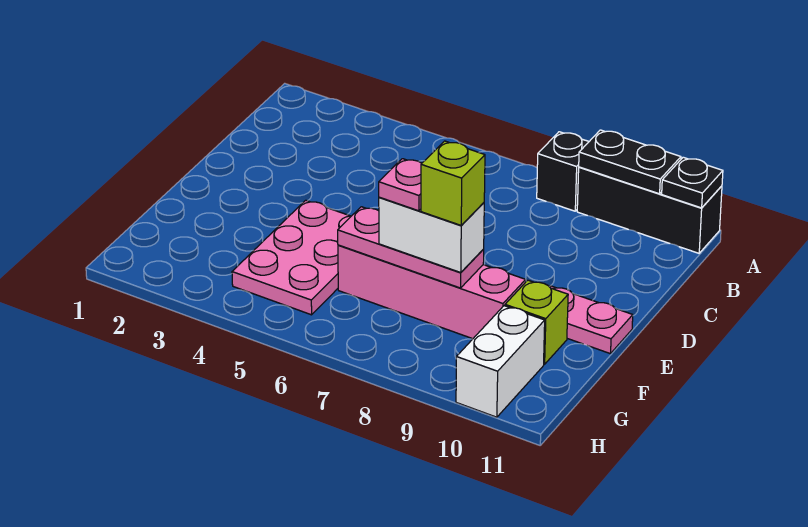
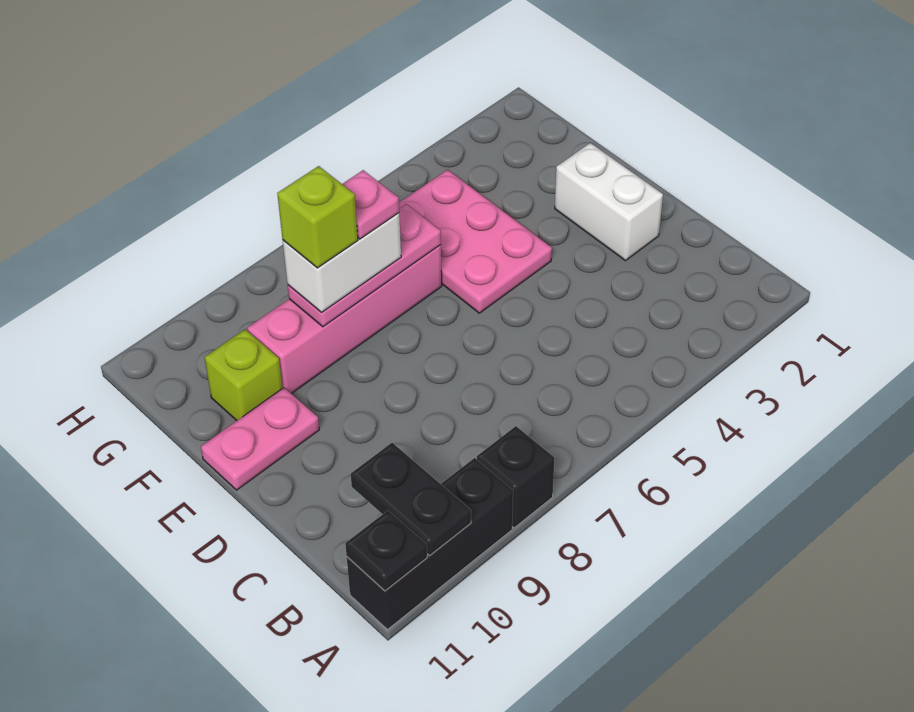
black plate A9:A10 level 2 -> black plate A10:B10 level 2
white brick G10:H10 level 1 -> white brick D2:E2 level 1

